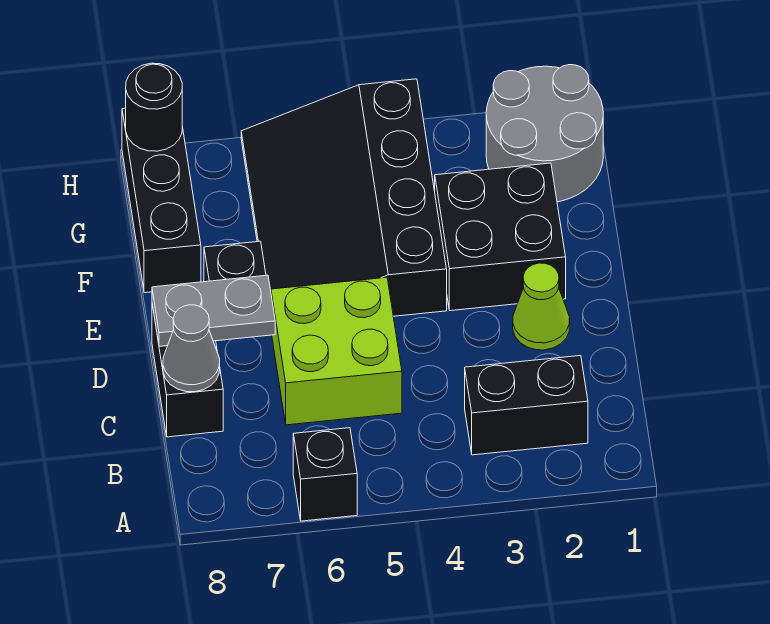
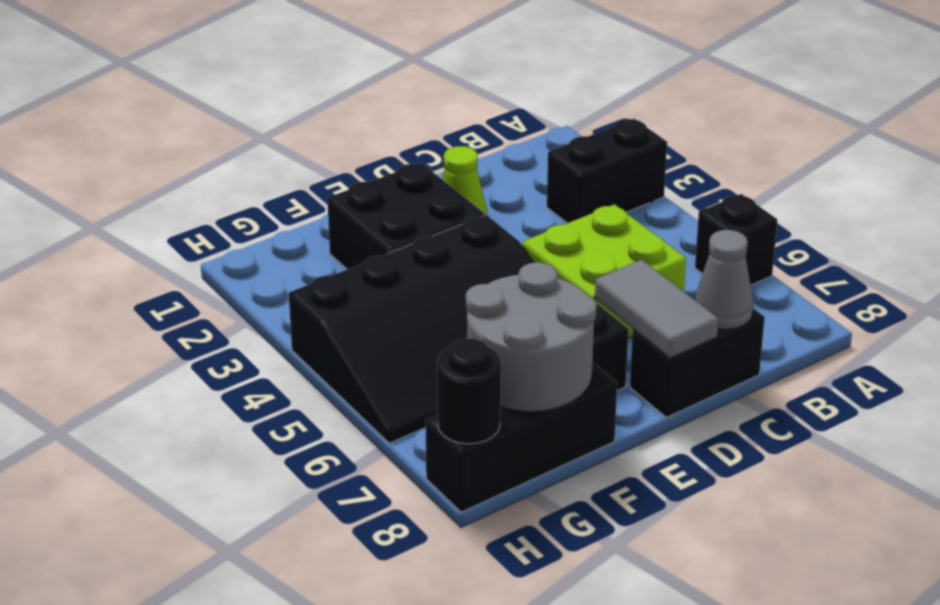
black brick B2:B3 level 1 -> black brick A3:B3 level 1
grey plate D7:D8 level 2 -> grey tile D7:D8 level 2
grey round brick G1:H2 level 1 -> grey round brick F7:G8 level 2

